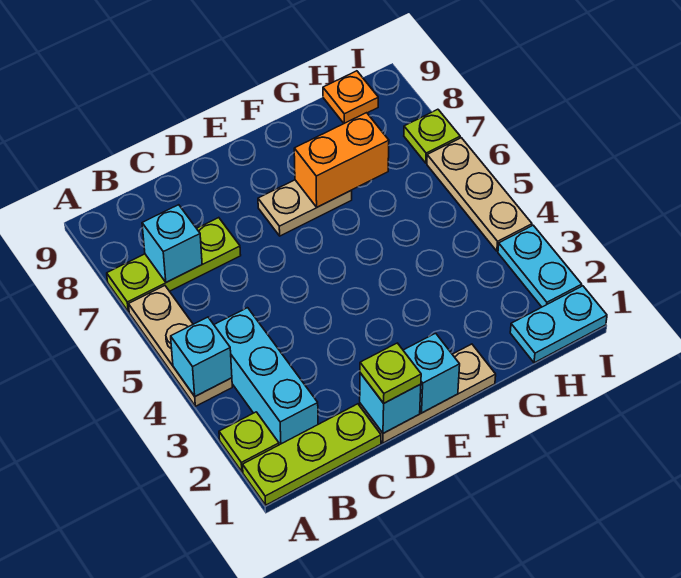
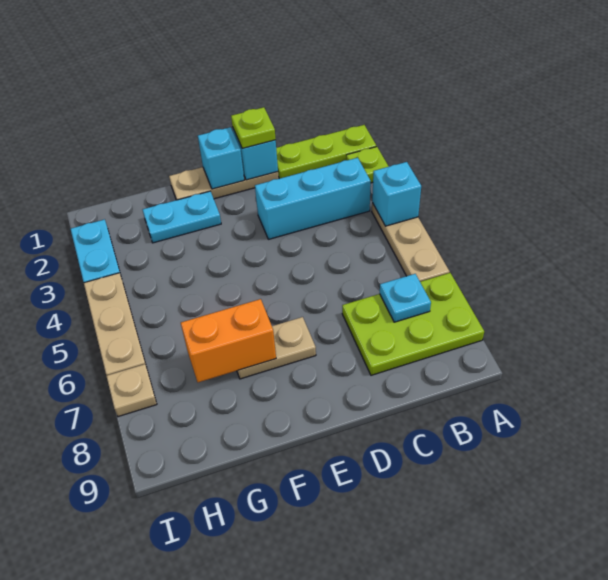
lime plate A7:C7 level 1 -> lime plate A7:C8 level 1
cyan brick B2:B4 level 1 -> cyan brick B3:D3 level 1
cyan brick B7 level 2 -> cyan plate B7 level 2
cyan plate H1:I1 level 1 -> cyan plate F2:G2 level 1
orange plate H9 level 1 -> none
lime plate I7 level 1 -> tan plate I7 level 1

